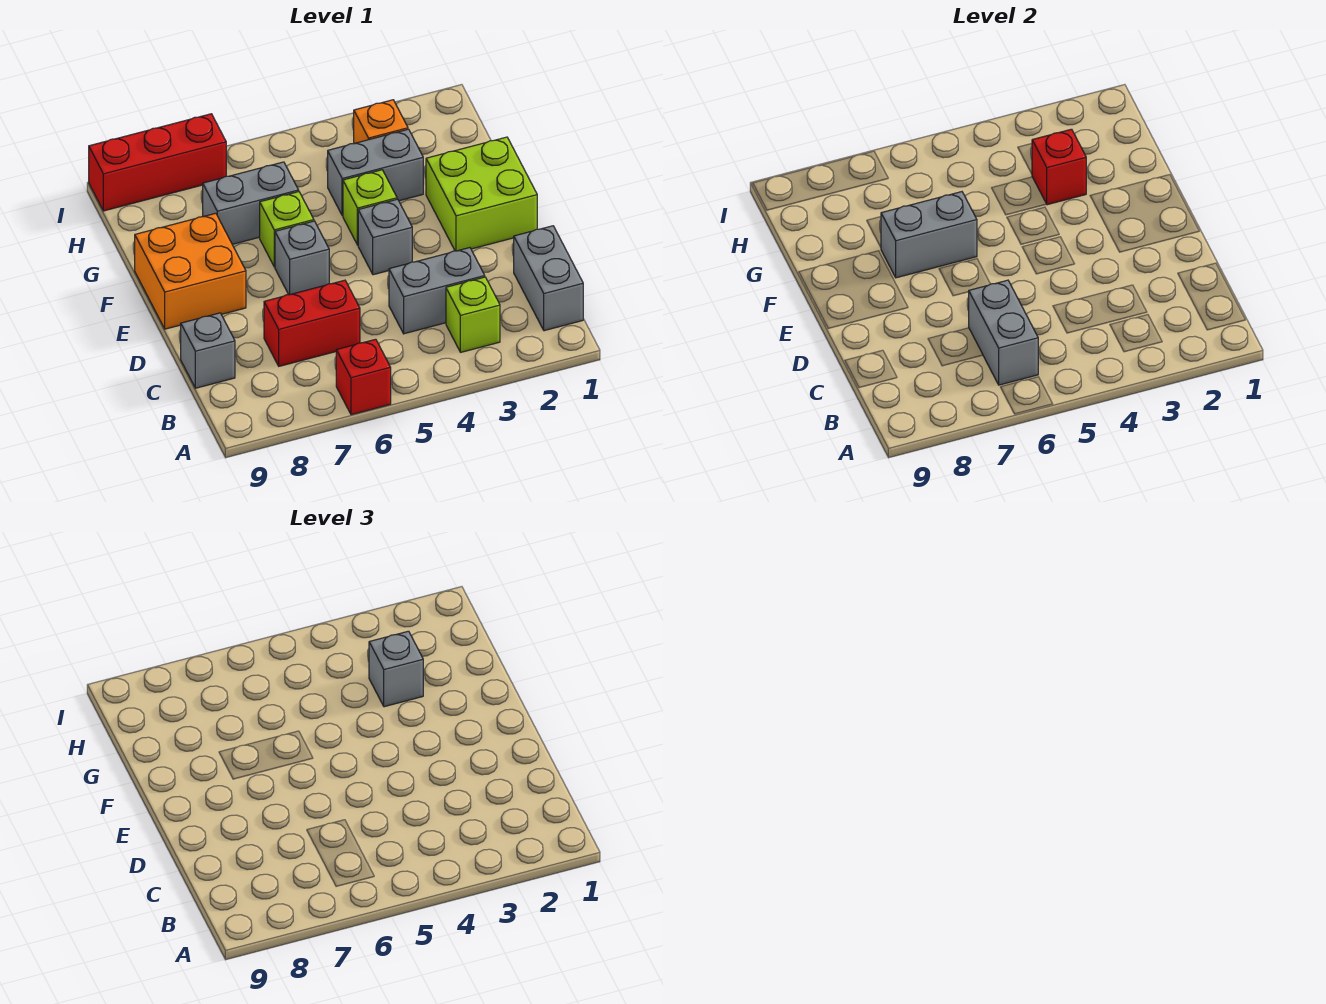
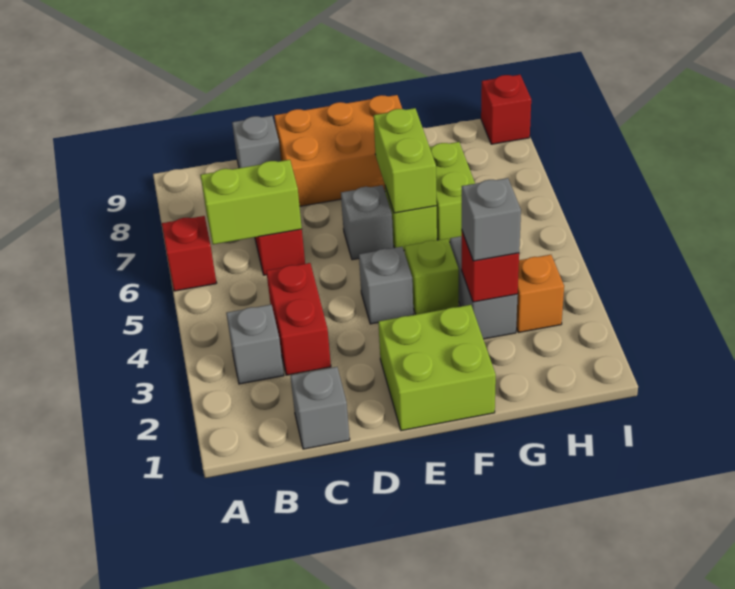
grey brick B1:C1 level 1 -> grey brick C1 level 1
lime brick B3 level 1 -> grey brick B3 level 1
grey brick B6:C6 level 2 -> lime brick B6:C6 level 2
grey brick C3:C4 level 1 -> red brick C3:C4 level 1
orange brick E8:F9 level 1 -> orange brick D8:F9 level 1
grey brick F6:F7 level 2 -> lime brick F6:F7 level 2
grey brick G6:G7 level 1 -> lime brick G6:G7 level 1
red brick I7:I9 level 1 -> red brick I9 level 1

